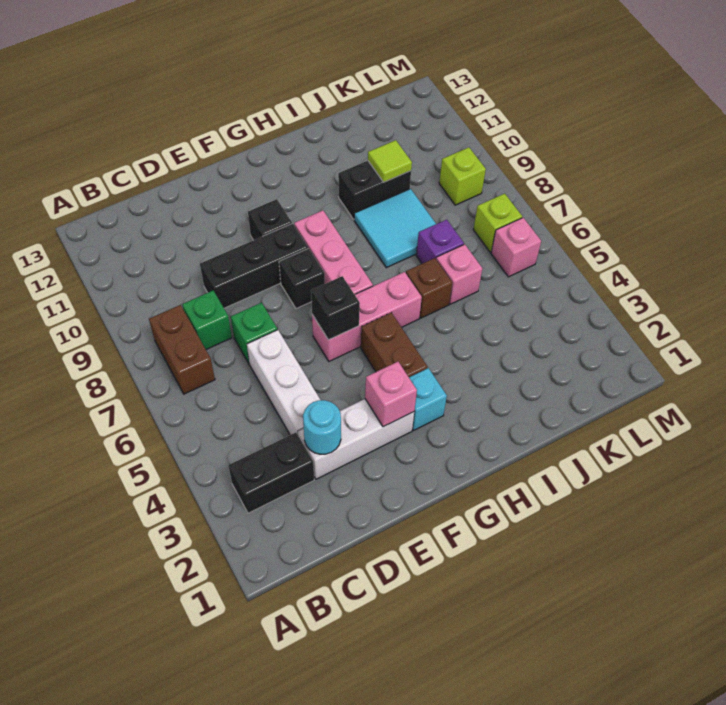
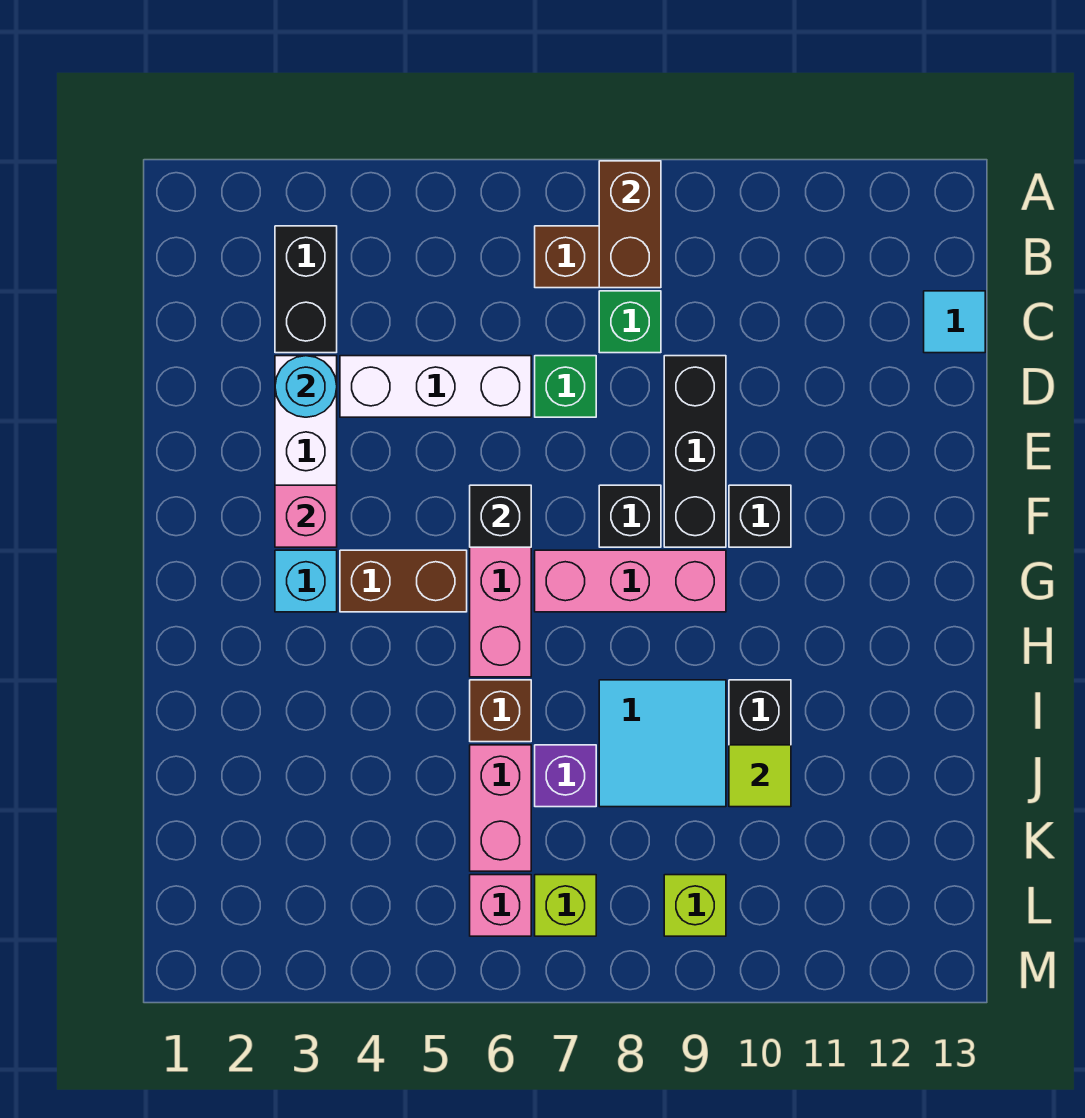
none -> brown brick A8:B8 level 2
none -> cyan tile C13 level 1
pink brick J6 level 1 -> pink brick J6:K6 level 1

